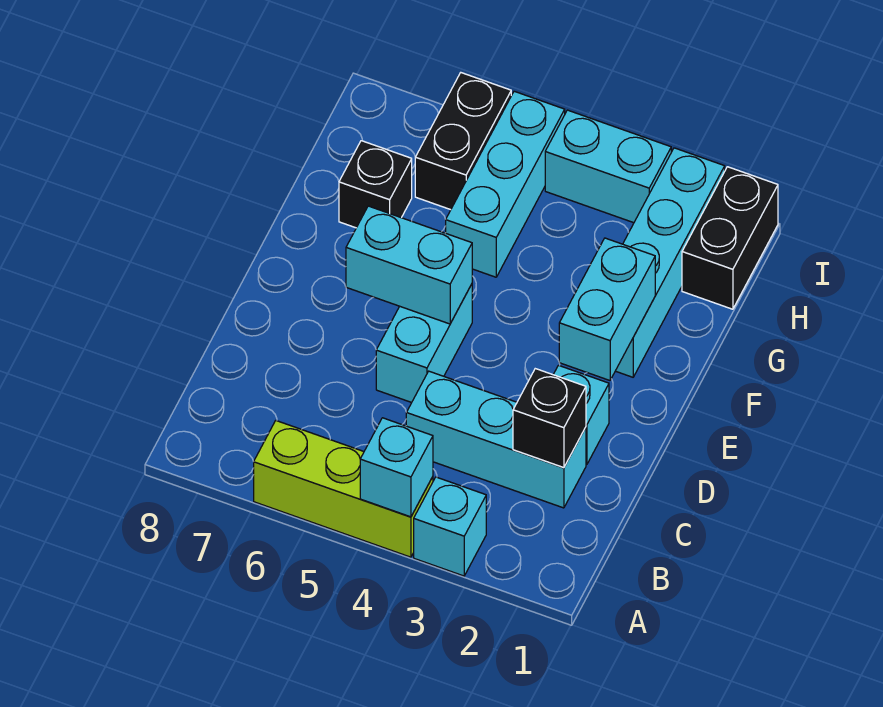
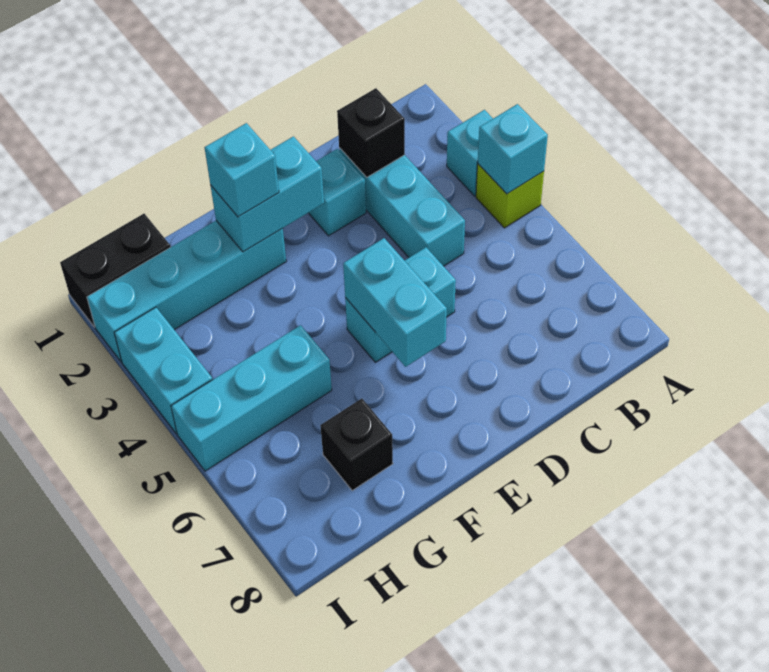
lime brick A4:A6 level 1 -> lime brick A4 level 1
none -> cyan brick F2 level 3
black brick H6:I6 level 1 -> none

